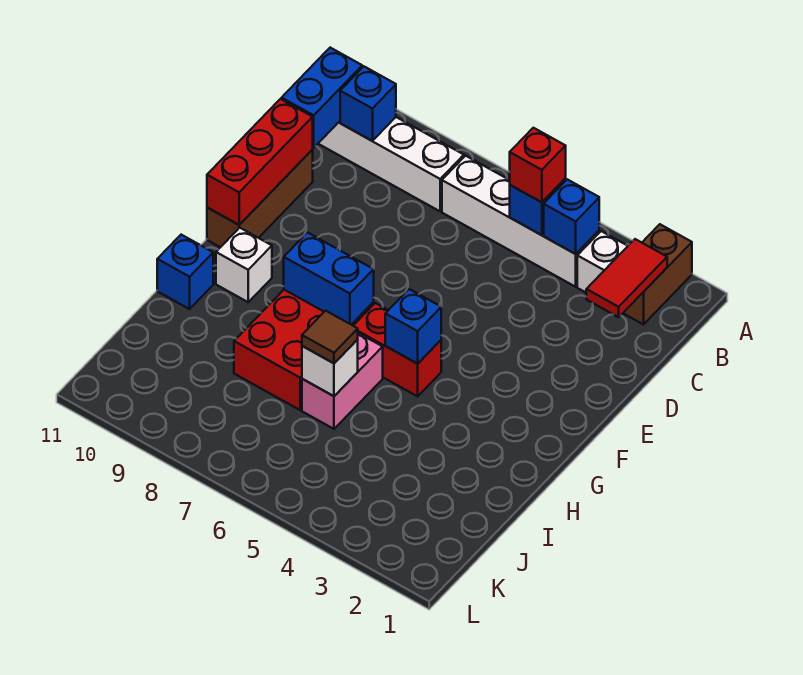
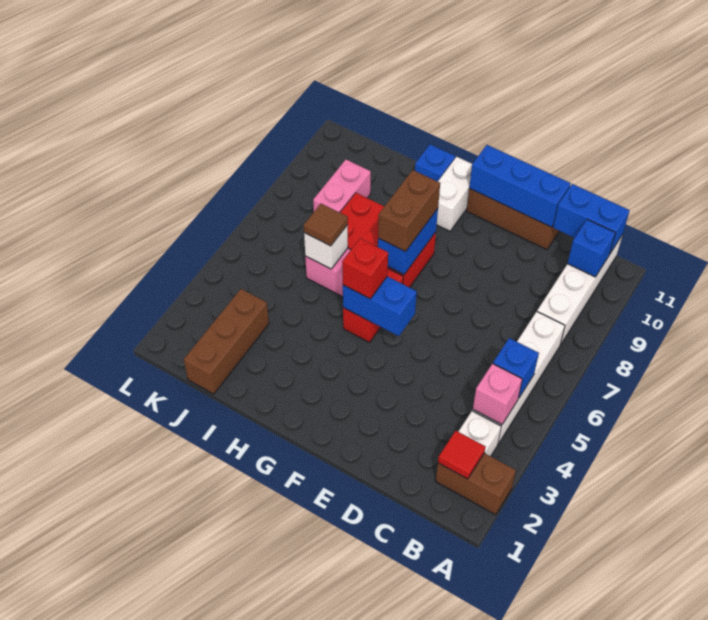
red tile B2:C2 level 2 -> red tile B2 level 2
blue brick B4 level 2 -> pink brick B4 level 2
red brick B5 level 3 -> red brick G5 level 3
red brick D11:F11 level 2 -> blue brick D11:F11 level 2
blue brick G5 level 2 -> blue brick F5:G5 level 2
none -> brown brick G7:G8 level 3
white brick G10 level 1 -> white brick G10:G11 level 1
none -> brown brick J1:J3 level 1
none -> pink brick J8:J9 level 1

